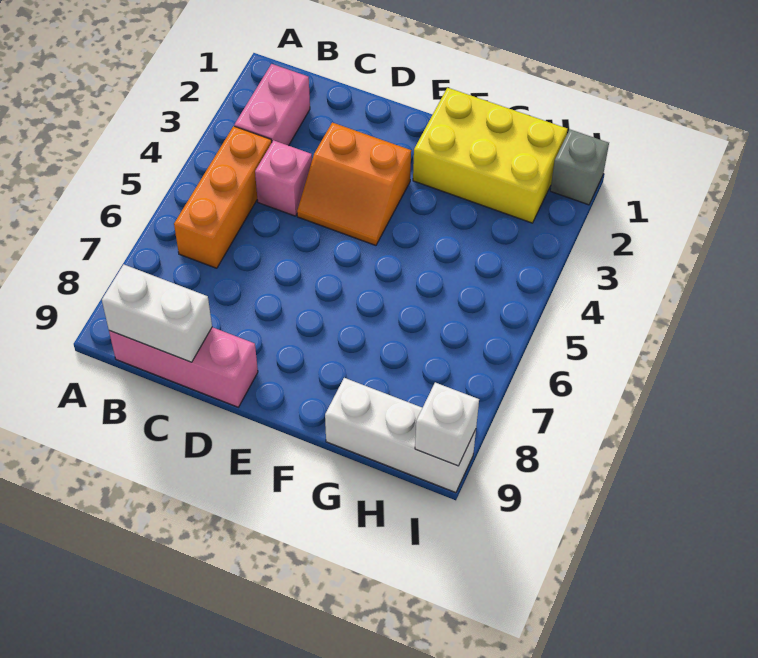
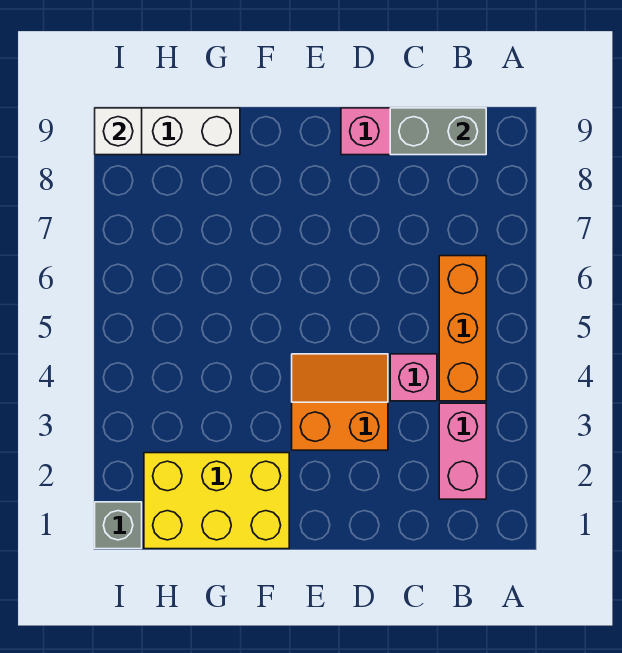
white brick B9:C9 level 2 -> grey brick B9:C9 level 2

